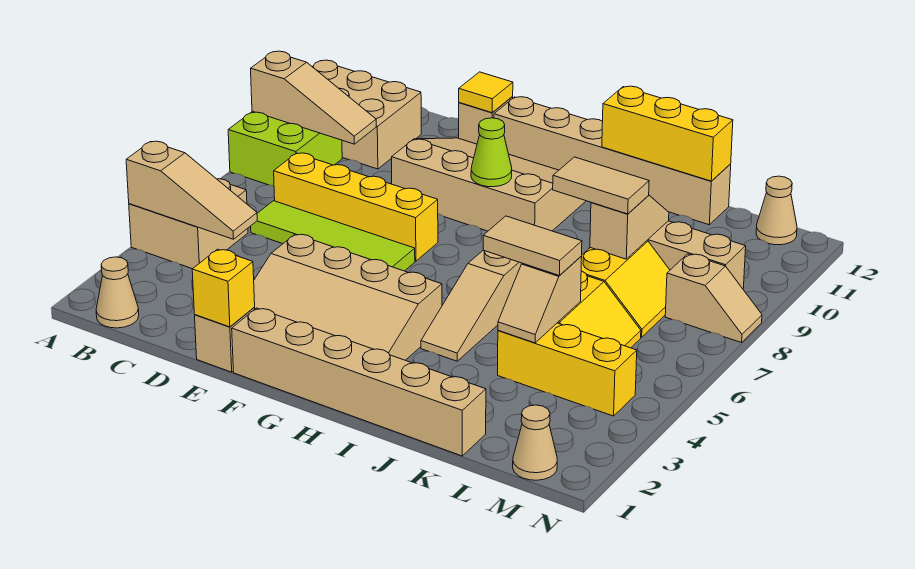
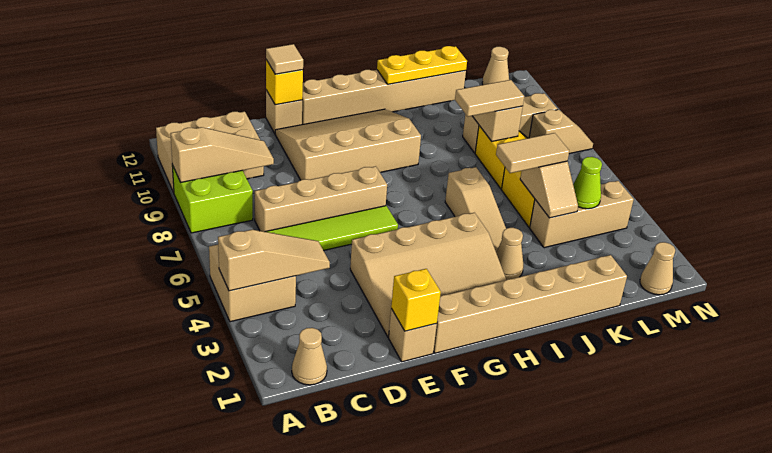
yellow brick C7:F7 level 1 -> tan brick C7:F7 level 1
yellow tile E12 level 2 -> yellow brick E12 level 2
none -> tan tile E12 level 3
lime cone G9 level 2 -> lime cone L4 level 2
none -> tan cone I3 level 1
yellow brick I12:K12 level 2 -> yellow plate I12:K12 level 2
yellow brick K4:M4 level 1 -> tan brick K4:M4 level 1

